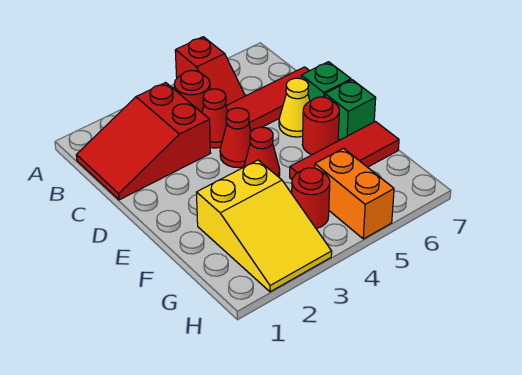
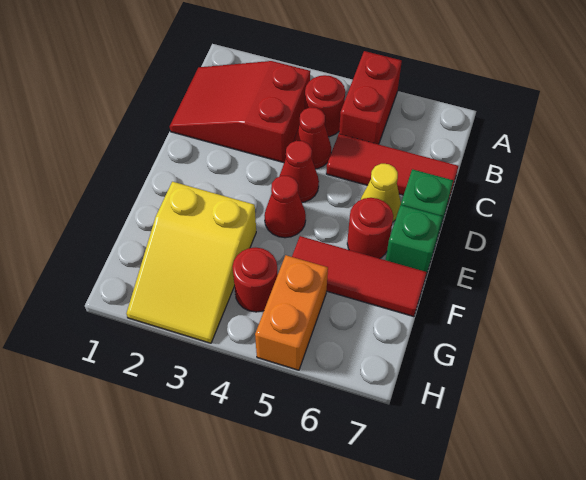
red slope A5:B5 level 1 top A -> red brick A5:B5 level 1

